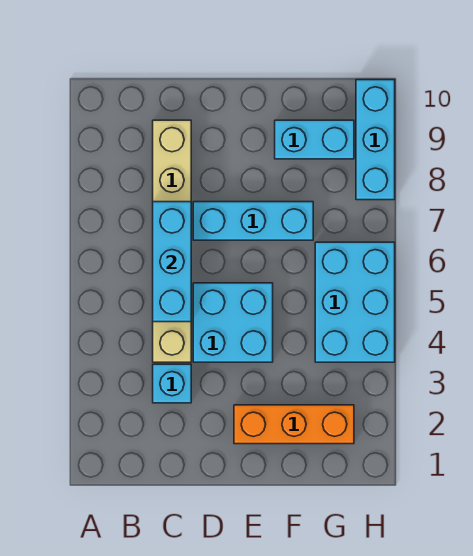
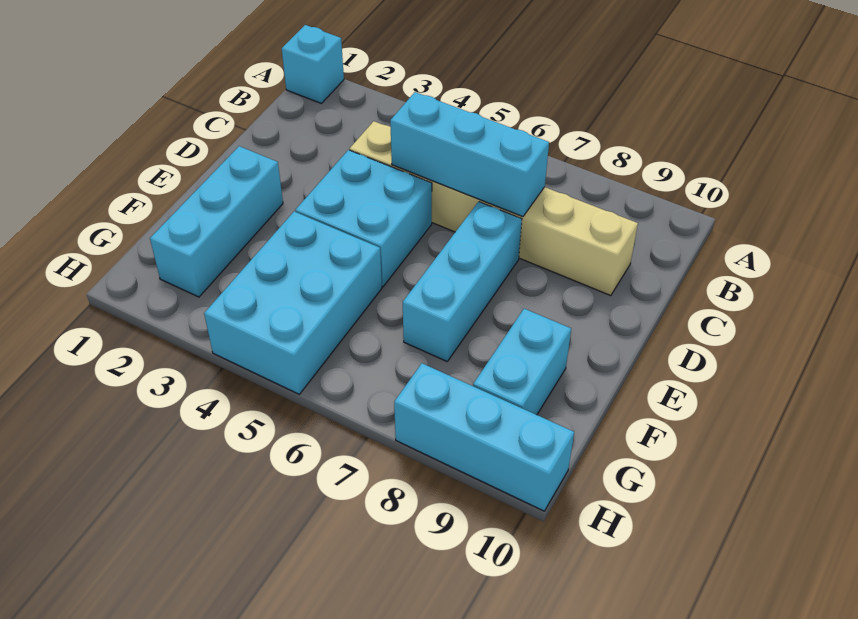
cyan brick C3 level 1 -> cyan brick A1 level 1
orange brick E2:G2 level 1 -> cyan brick E2:G2 level 1
cyan brick G4:H6 level 1 -> cyan brick F4:H5 level 1

